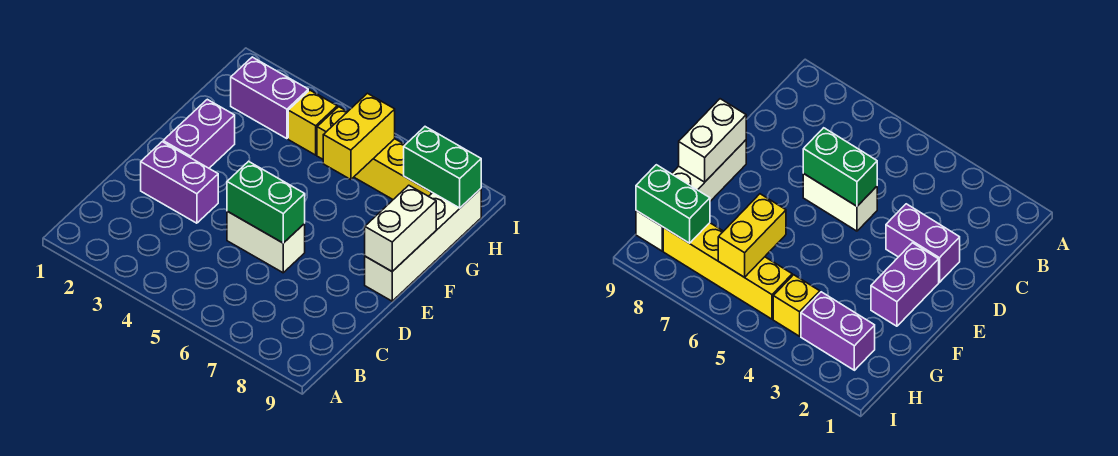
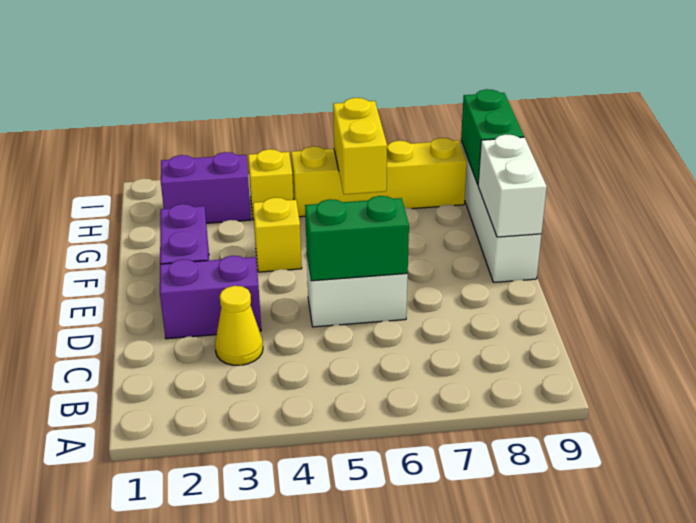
none -> yellow cone C3 level 1
none -> yellow brick F4 level 1
green brick H8:H9 level 2 -> green brick G9:H9 level 2

